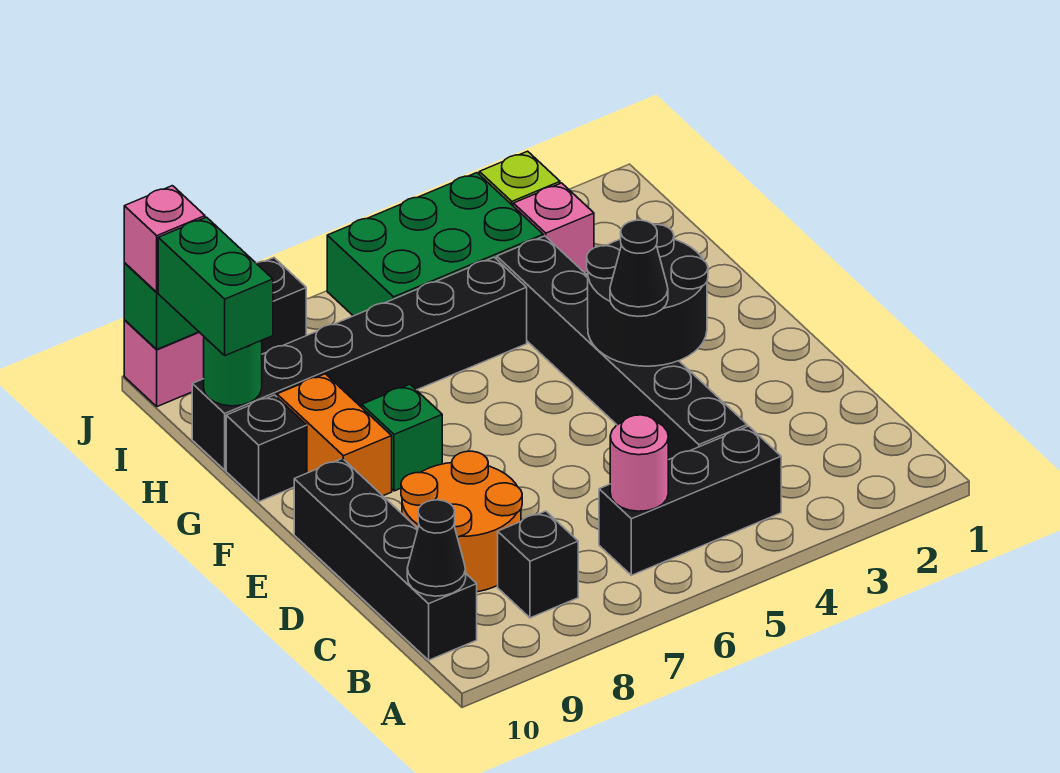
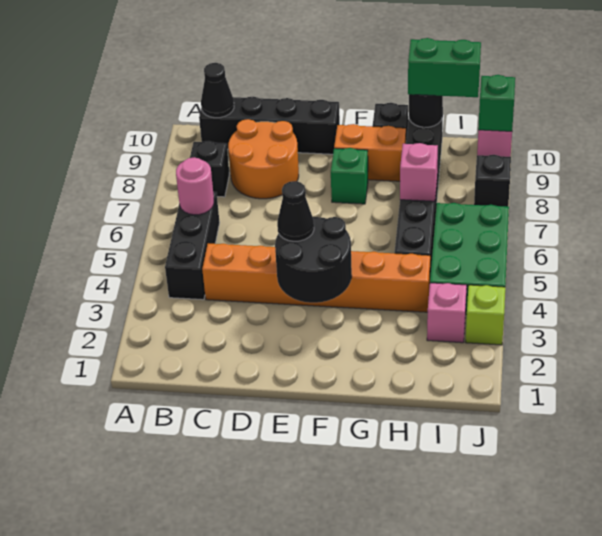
black brick C4:H4 level 1 -> orange brick C4:H4 level 1
green round brick H10 level 2 -> black round brick H10 level 2
pink brick J10 level 3 -> pink brick H7 level 2

